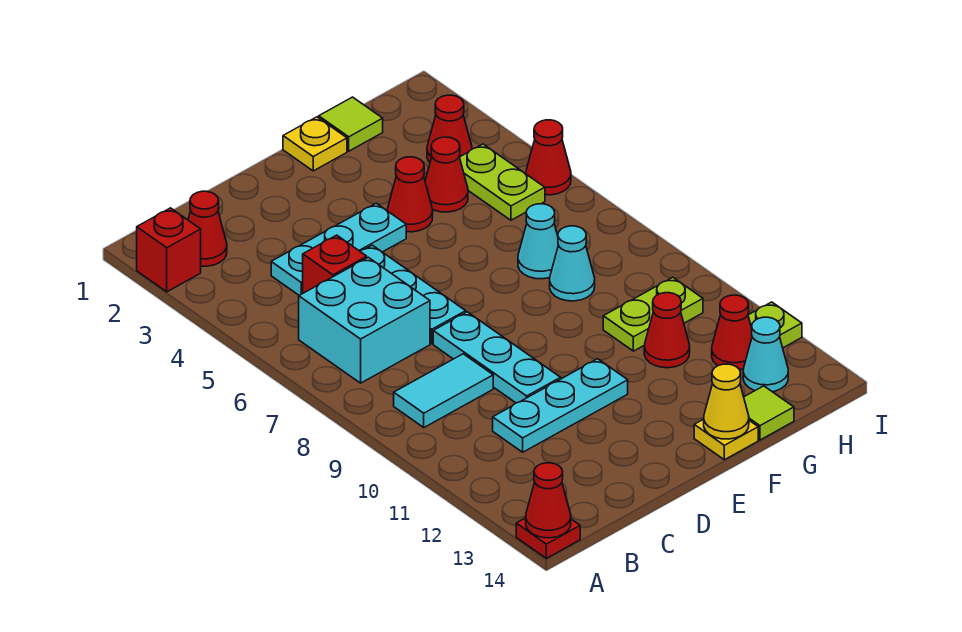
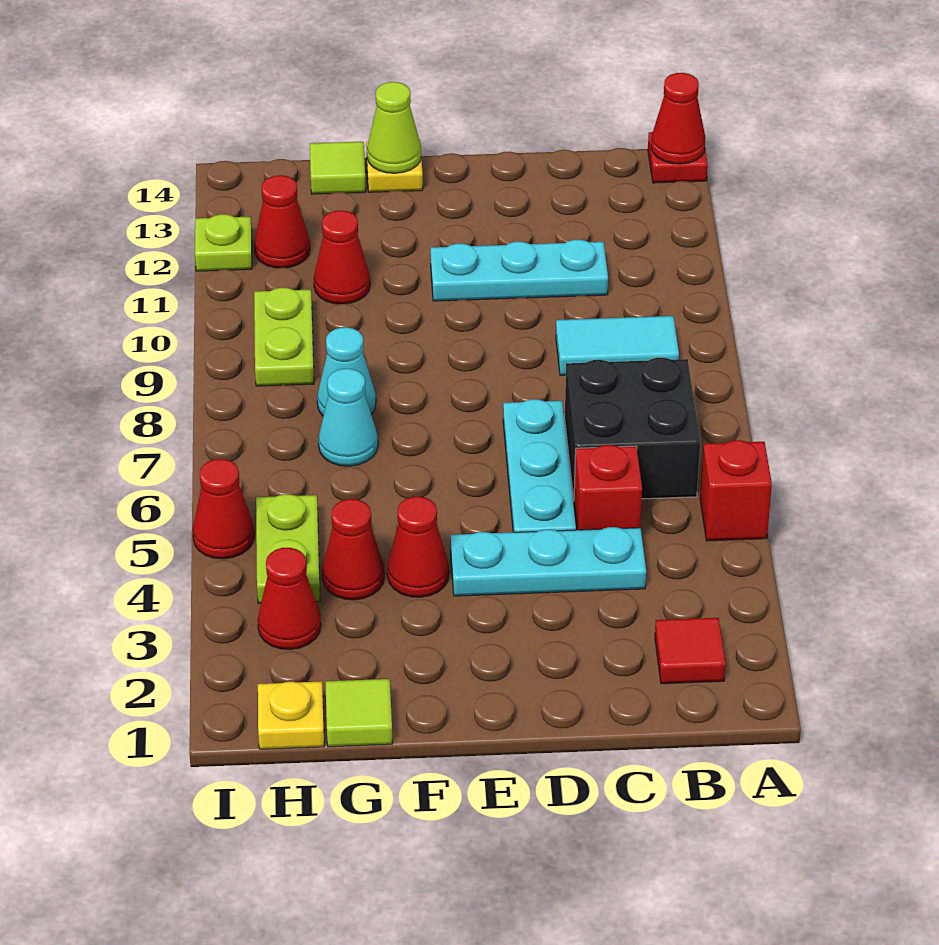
red brick A2 level 1 -> red brick A5 level 1
red cone B2 level 1 -> red tile B2 level 1
cyan brick B6:C7 level 1 -> black brick B6:C7 level 1
cyan plate D8:D10 level 1 -> none
yellow plate F1 level 1 -> yellow plate H1 level 1
yellow cone F14 level 2 -> lime cone F14 level 2
lime plate G10:H10 level 1 -> lime plate H9:H10 level 1
cyan cone H13 level 1 -> none

